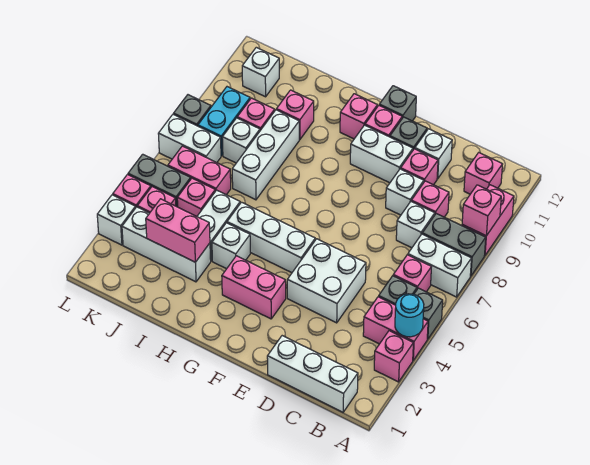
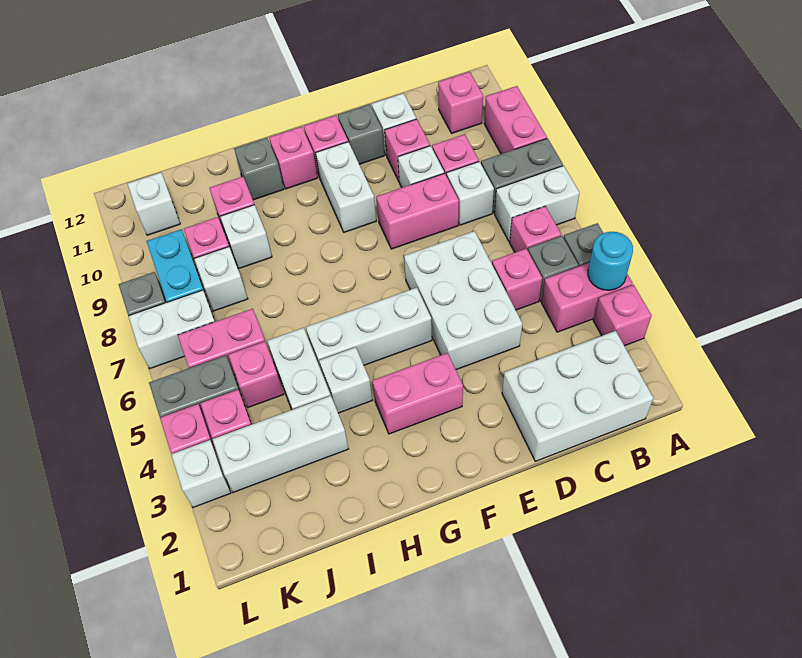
pink brick A9 level 2 -> pink brick C5 level 1
white brick B1:D1 level 1 -> white brick B1:D2 level 1
white brick D4:E5 level 1 -> white brick D4:E6 level 1
white brick E10:F10 level 1 -> white brick F9:F10 level 1
grey brick F12 level 1 -> grey brick H11 level 1
pink brick I3:J3 level 2 -> pink brick D8:E8 level 1
white brick I7:I9 level 1 -> white brick I9 level 1

